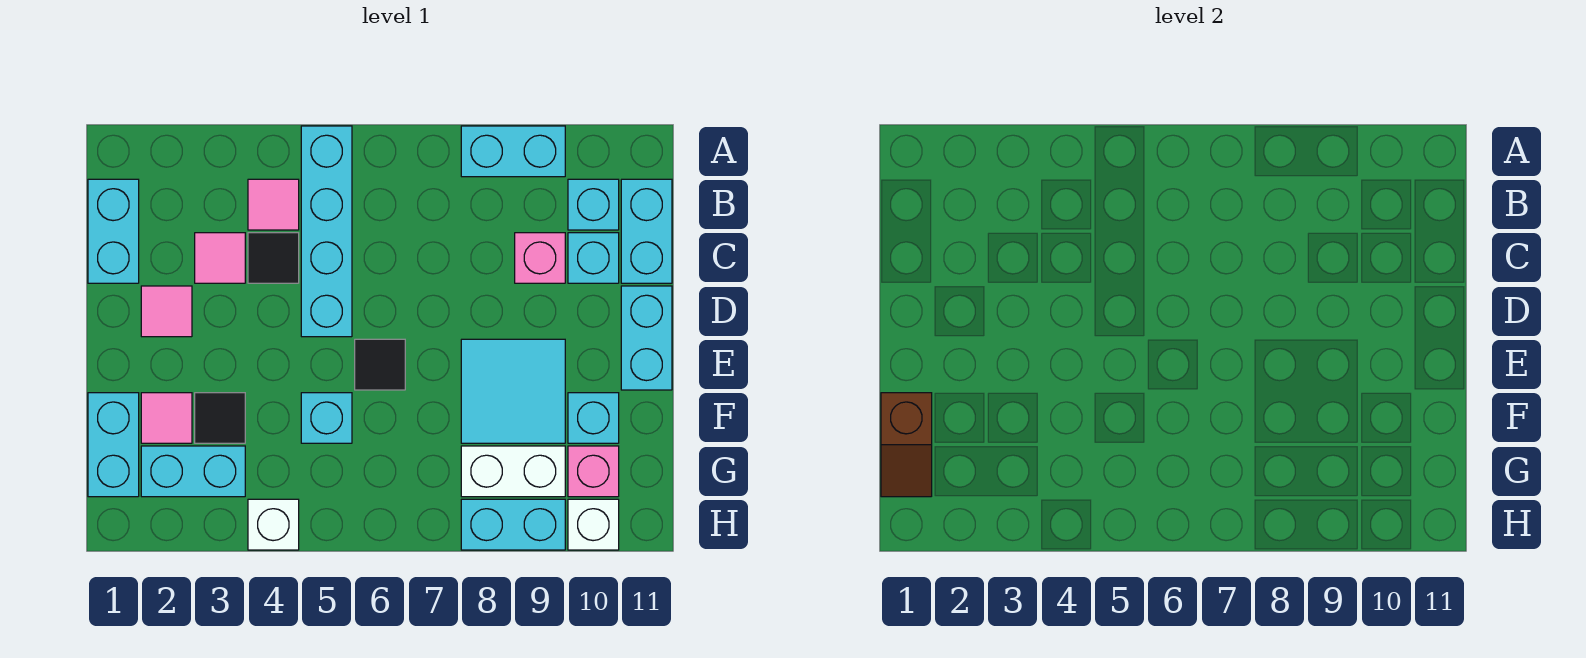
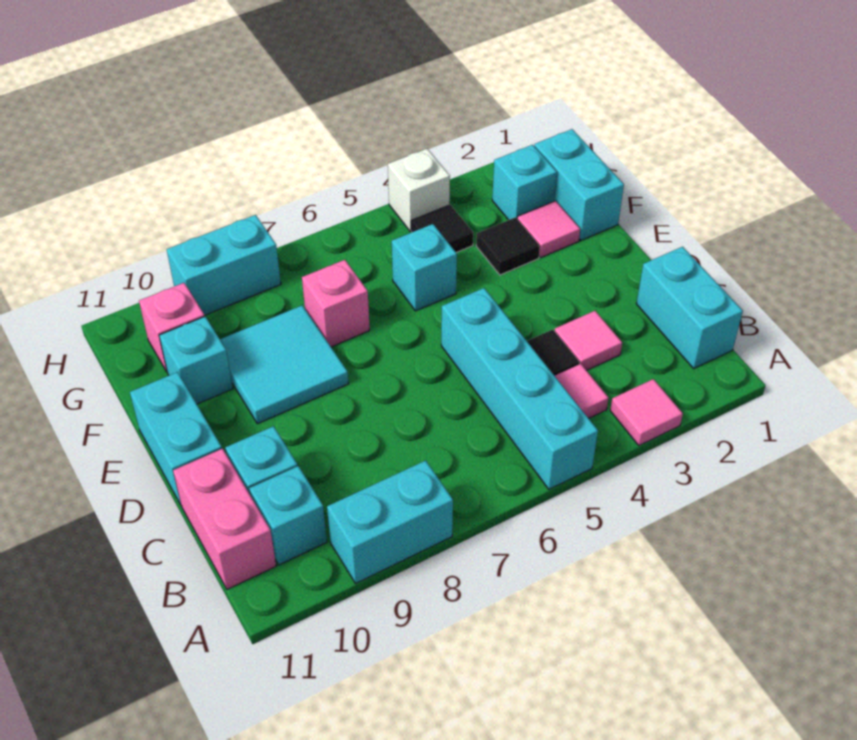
cyan brick B11:C11 level 1 -> pink brick B11:C11 level 1
pink brick C9 level 1 -> pink brick F7 level 1
pink tile D2 level 1 -> pink tile A3 level 1
black tile E6 level 1 -> black tile G4 level 1
brown slope F1:G1 level 2 top F -> none
cyan brick G2:G3 level 1 -> cyan brick G2 level 1
white brick G8:G9 level 1 -> none
white brick H10 level 1 -> none

